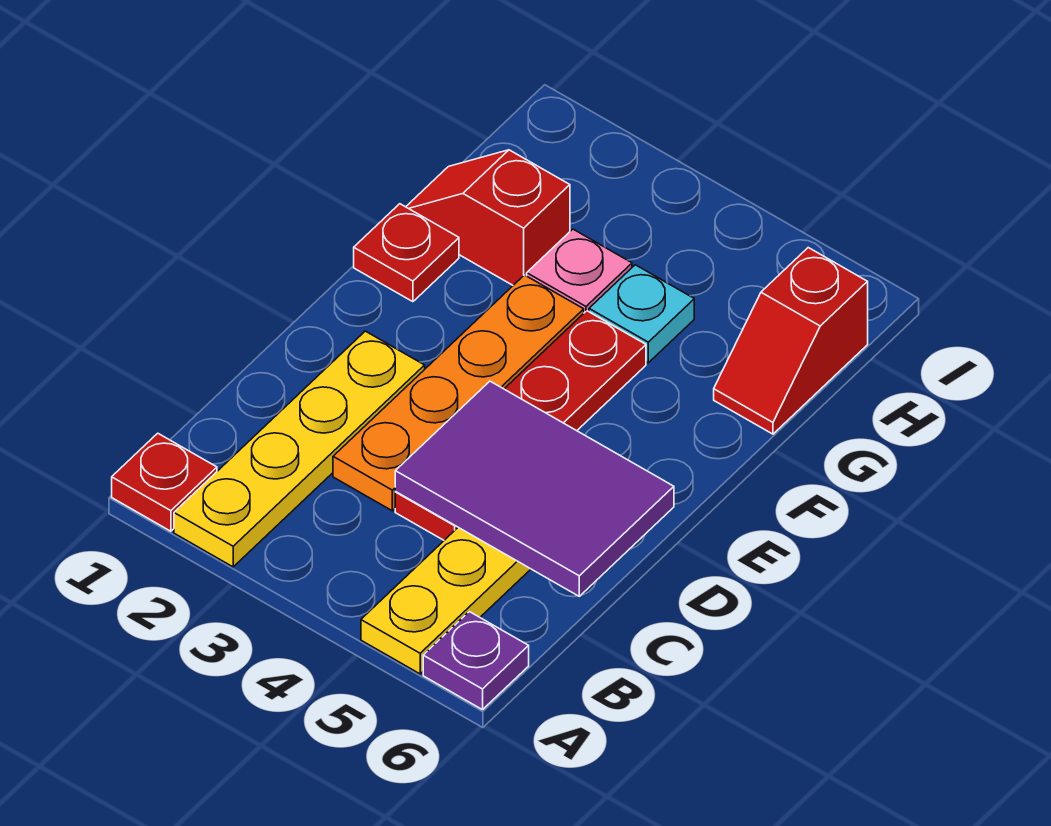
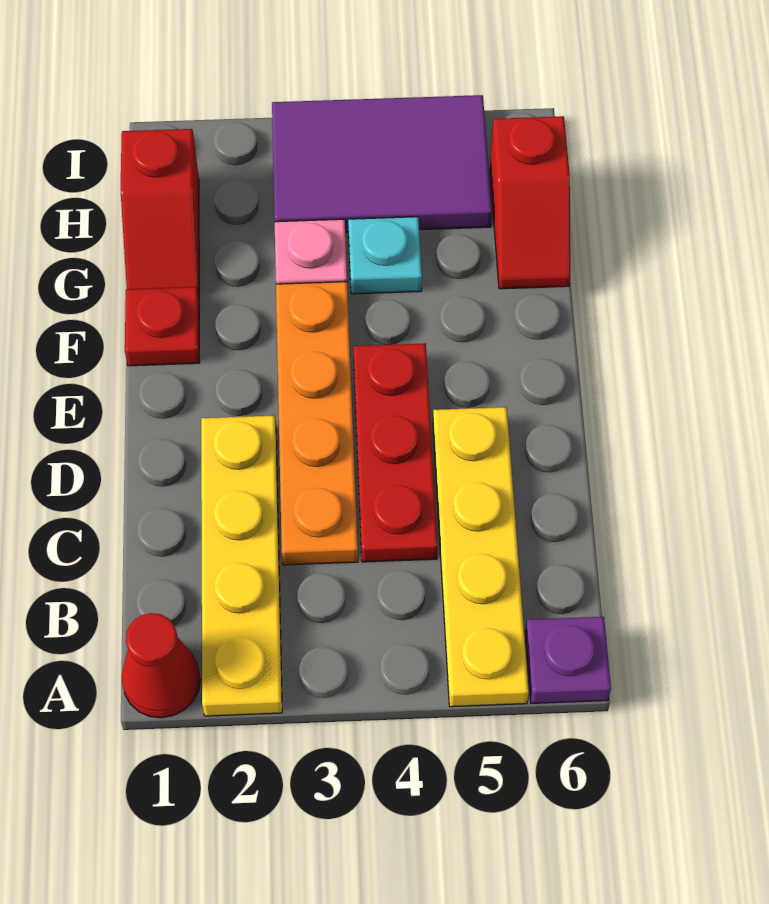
red plate A1 level 1 -> red cone A1 level 1
red plate C4:F4 level 1 -> red plate C4:E4 level 1
purple tile C4:D6 level 2 -> purple tile H3:I5 level 1
red slope G1:G2 level 1 top 2 -> red slope G1:H1 level 1 top H

